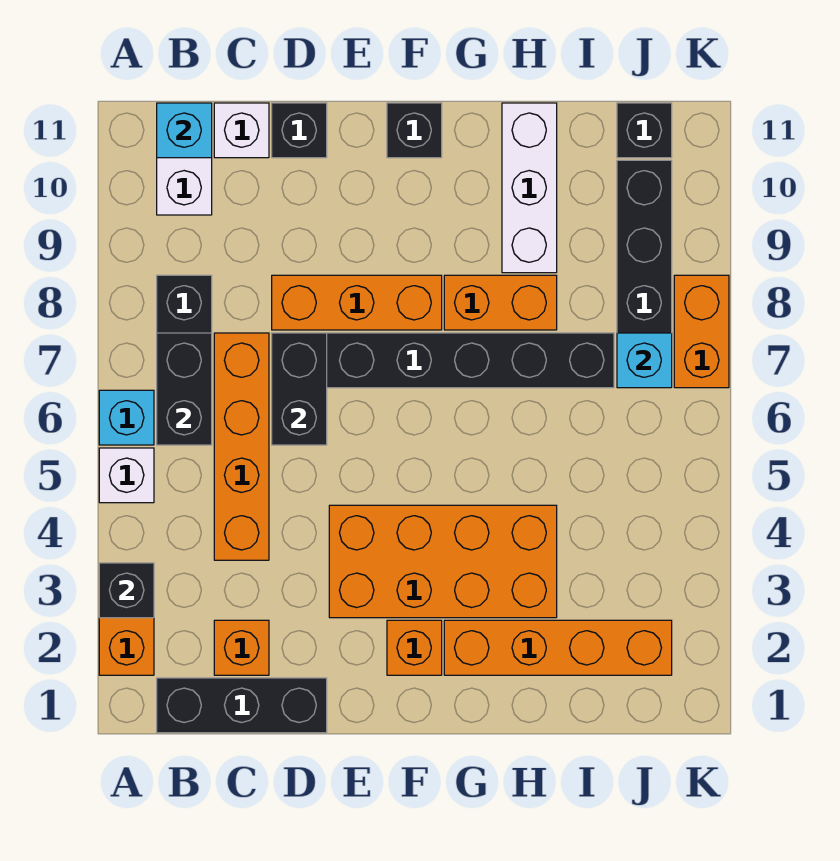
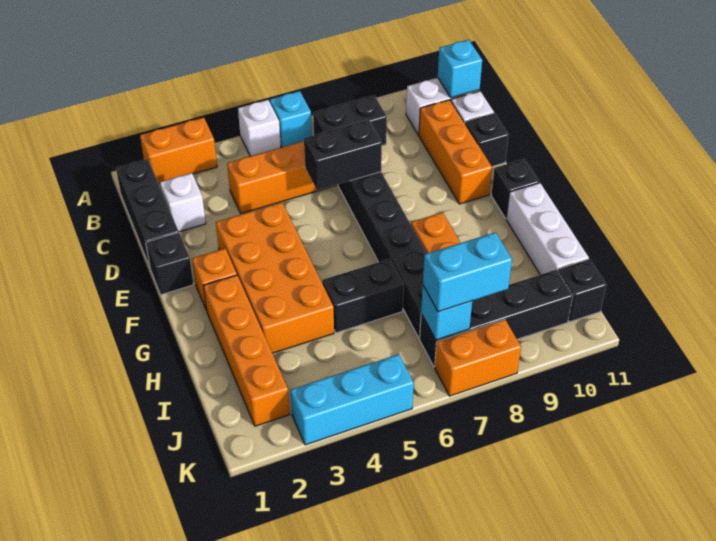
black brick A3 level 2 -> black brick E1 level 1
black brick B6:B7 level 2 -> black brick H5:H6 level 1
orange brick C2 level 1 -> white brick C2 level 1
orange brick D8:F8 level 1 -> orange brick C10:E10 level 1
white brick H9:H11 level 1 -> white brick G11:I11 level 1
none -> cyan brick J7:J8 level 3
none -> cyan brick K3:K5 level 1

